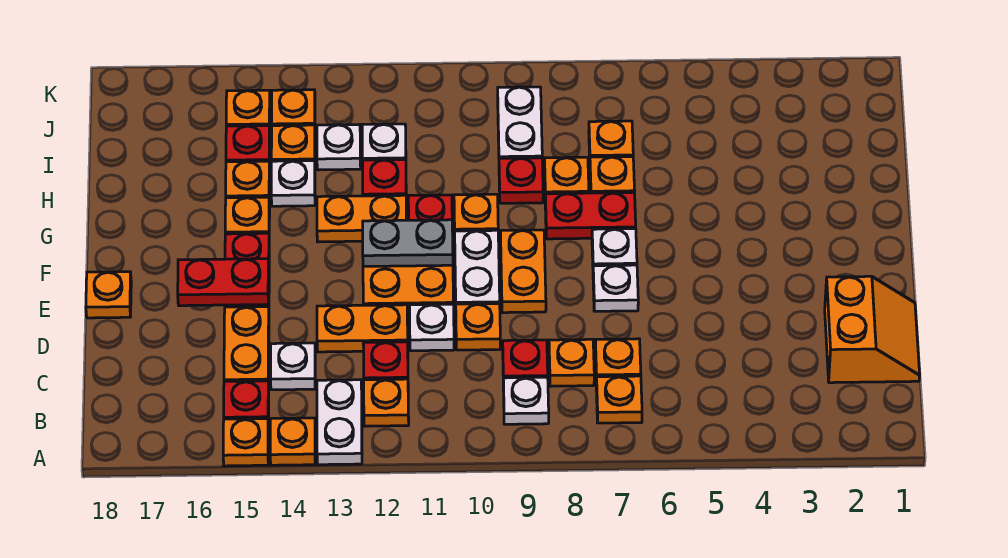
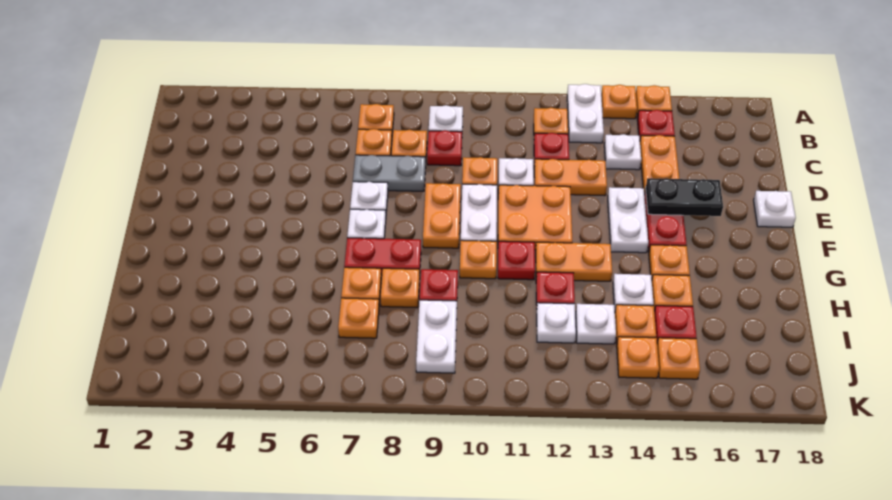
orange slope C1:D2 level 1 top 2 -> none
none -> white plate E14:F14 level 1
red plate E15:E16 level 2 -> black plate E15:E16 level 2
orange plate E18 level 1 -> white plate E18 level 1
grey plate F11:F12 level 2 -> grey plate D7:D8 level 1

